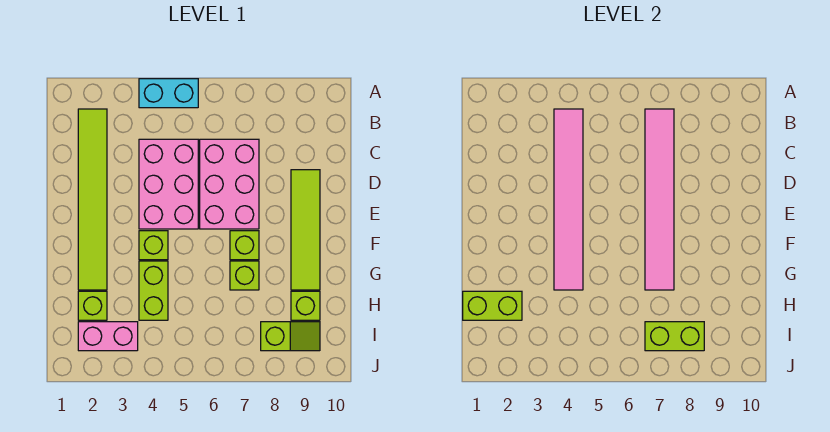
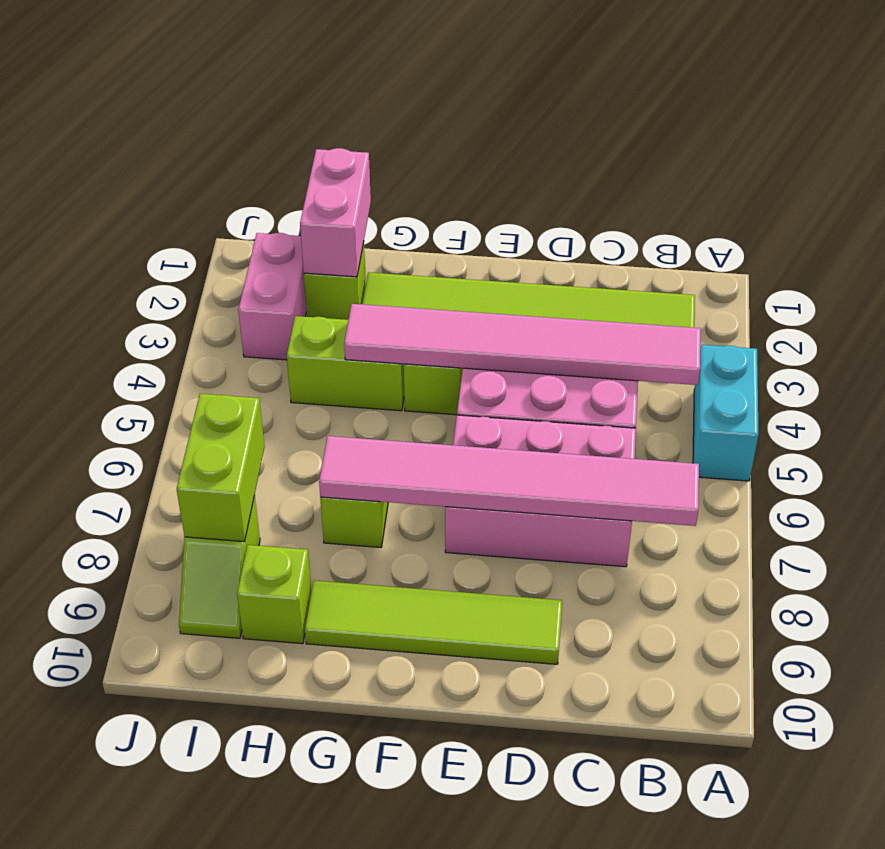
lime brick F7 level 1 -> none
lime brick H1:H2 level 2 -> pink brick H1:H2 level 2

